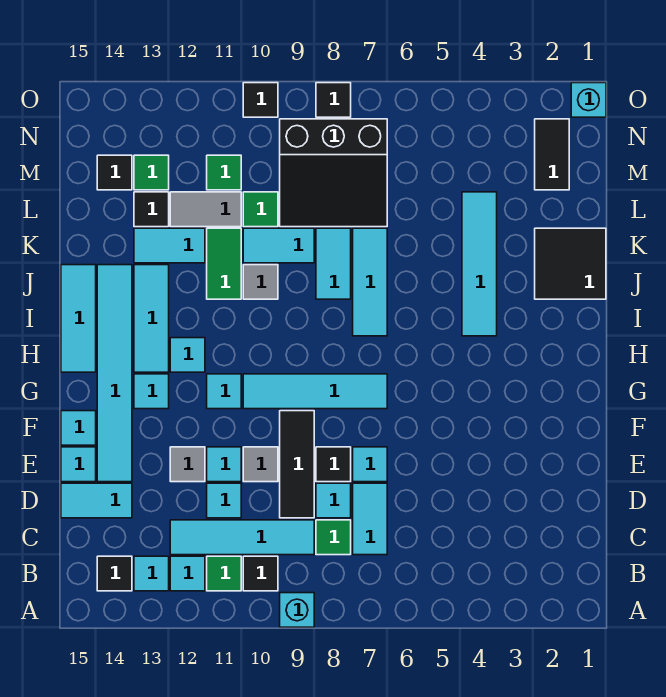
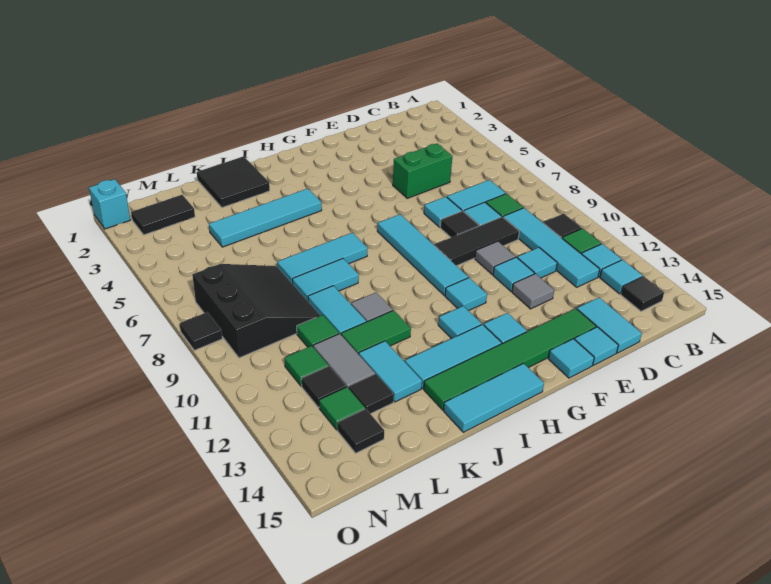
cyan brick A9 level 1 -> none
none -> green brick D5:E5 level 1
cyan tile E14:J14 level 1 -> green tile E14:J14 level 1
black tile O10 level 1 -> black tile M12 level 1

